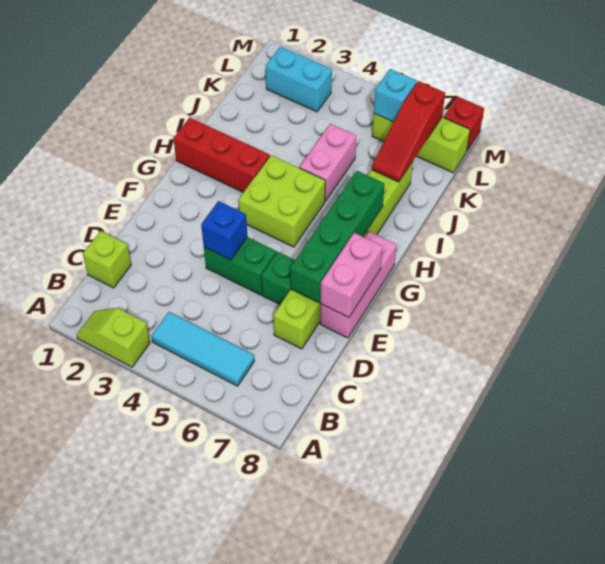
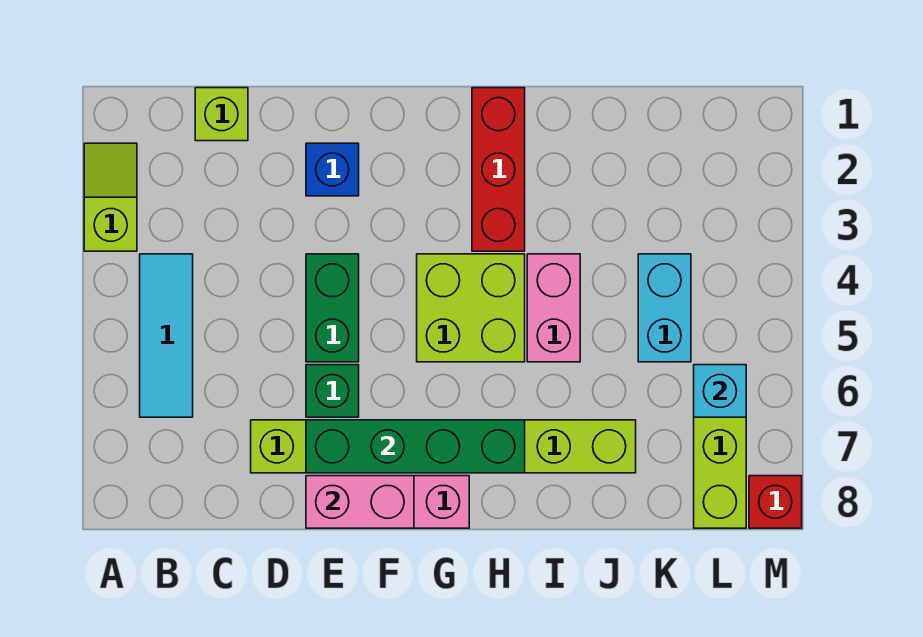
blue brick E4 level 2 -> blue brick E2 level 1
pink brick I5:J5 level 1 -> pink brick I4:I5 level 1
red slope J7:L7 level 2 top L -> none
cyan brick L2:L3 level 1 -> cyan brick K4:K5 level 1

